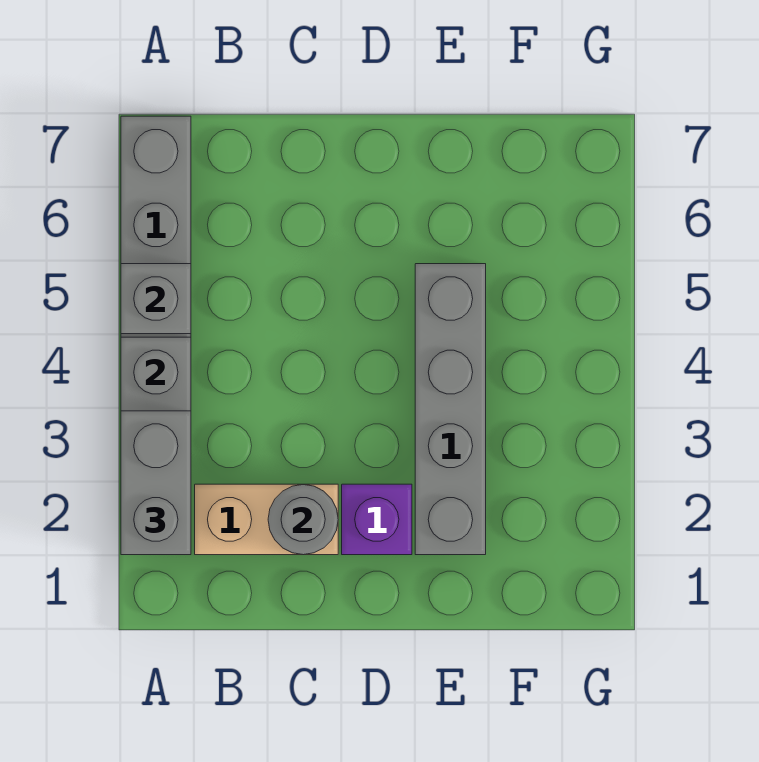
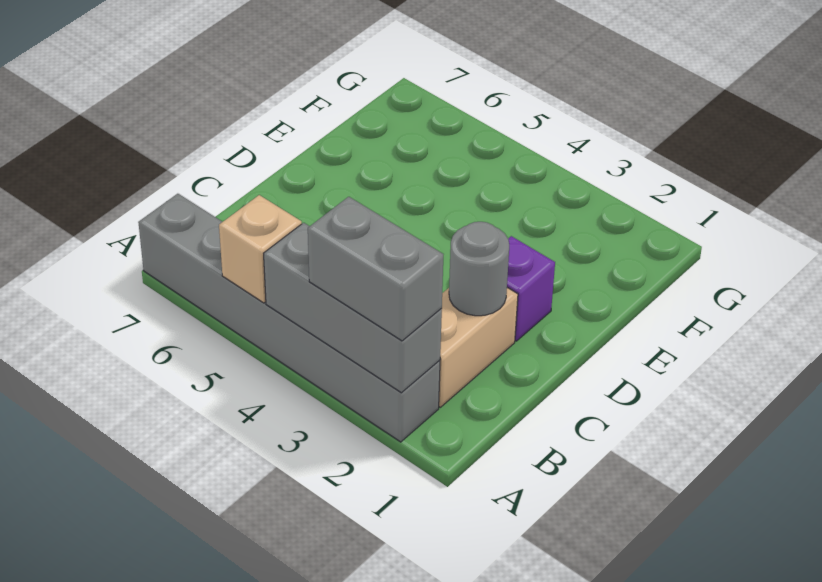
grey brick A5 level 2 -> tan brick A5 level 2
grey brick E2:E5 level 1 -> none

